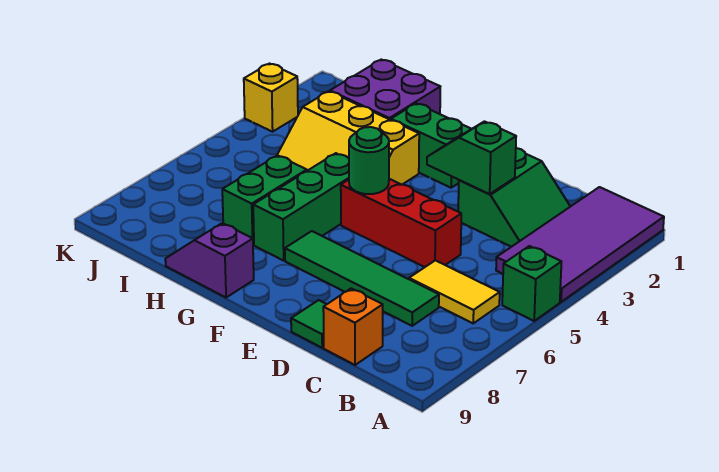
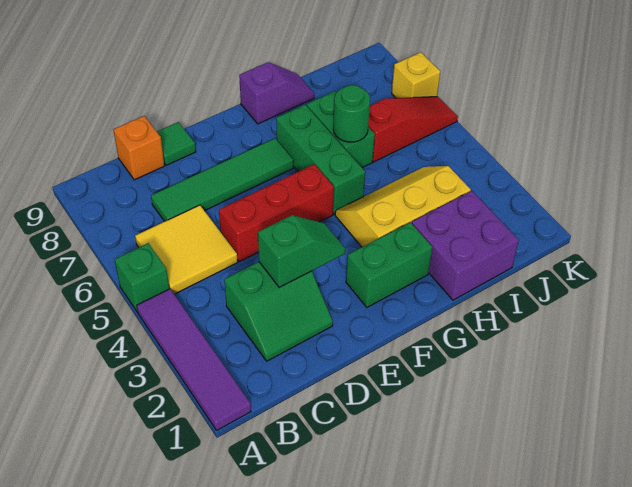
purple tile A1:B4 level 1 -> purple tile A1:A4 level 1
yellow tile B6:C6 level 1 -> yellow tile B5:C6 level 1
green slope C2:D3 level 1 top D -> green slope C2:D3 level 1 top 3
green round brick F5 level 2 -> green round brick H6 level 2
none -> red slope I6:K6 level 1 top I
yellow brick K3 level 1 -> yellow brick K7 level 1

